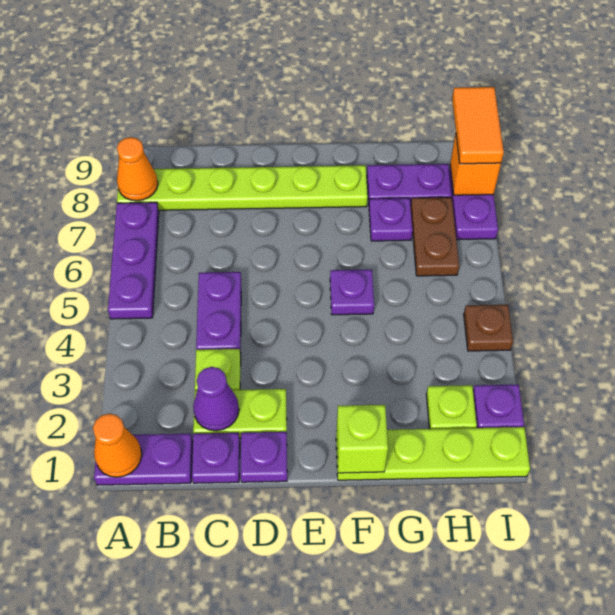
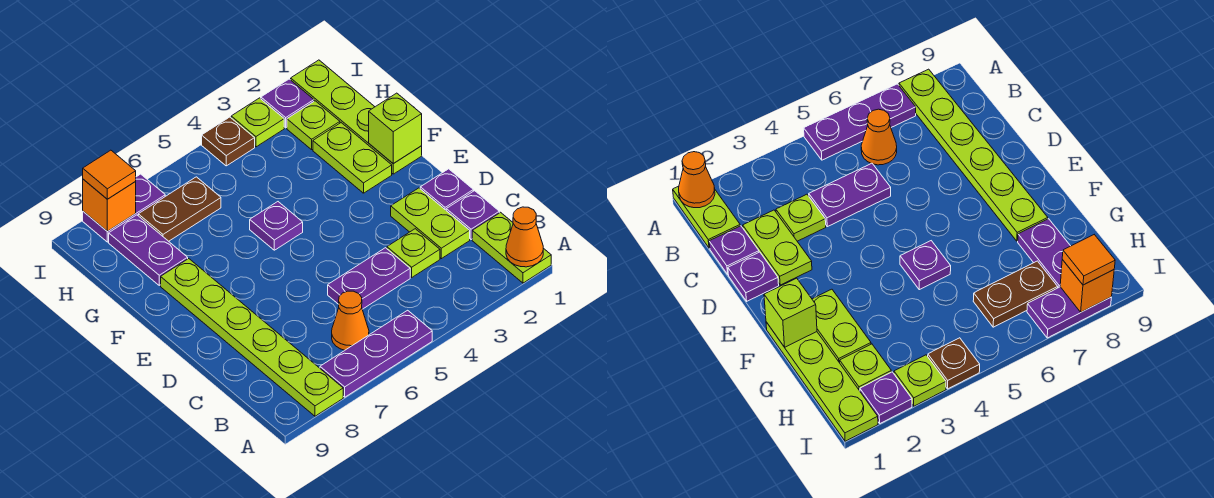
purple plate A1:B1 level 1 -> lime plate A1:B1 level 1
orange cone A8 level 2 -> orange cone B6 level 1
purple cone C2 level 2 -> none
none -> lime plate F2:G2 level 1
purple plate G7 level 1 -> none
none -> lime plate I3 level 1
orange tile I8:I9 level 3 -> orange tile I8 level 3

